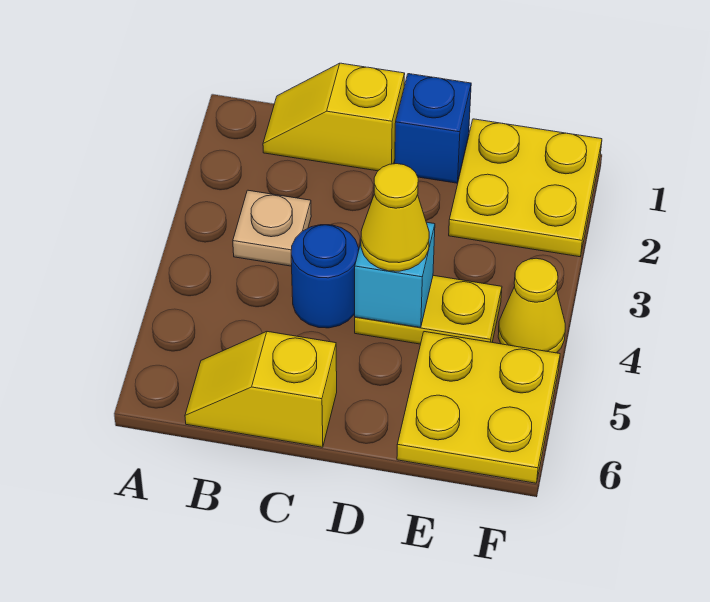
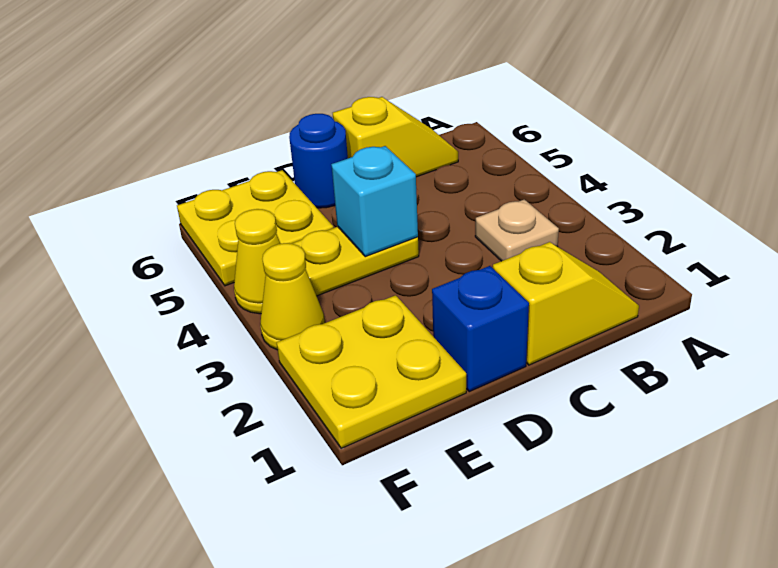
blue round brick C4 level 1 -> blue round brick D6 level 1
yellow cone D4 level 3 -> yellow cone F3 level 1

